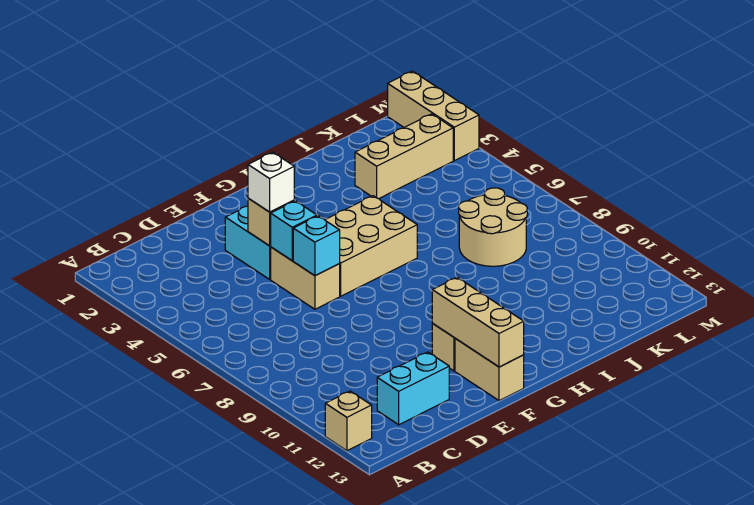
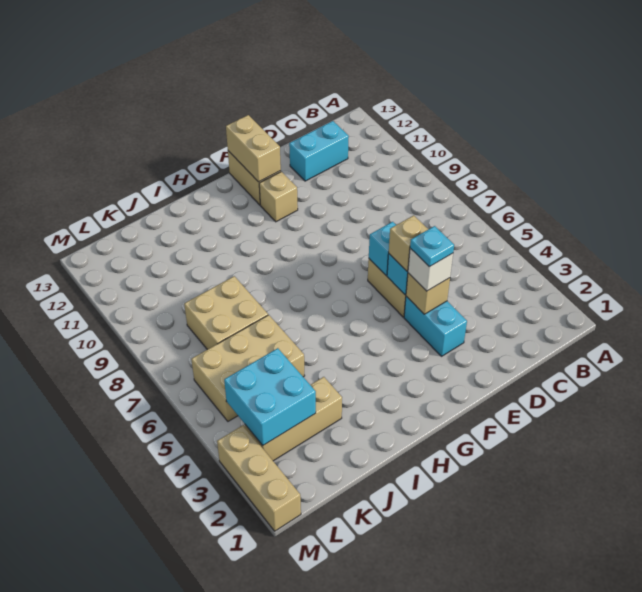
tan brick A12 level 1 -> tan brick E5 level 3
none -> cyan plate E4 level 4
tan brick F5:H6 level 1 -> tan brick J5:L6 level 1
tan brick F11:F13 level 2 -> tan brick F12:F13 level 2
tan round brick J7:K8 level 1 -> tan brick J7:K8 level 1
none -> cyan brick K3:L4 level 2

